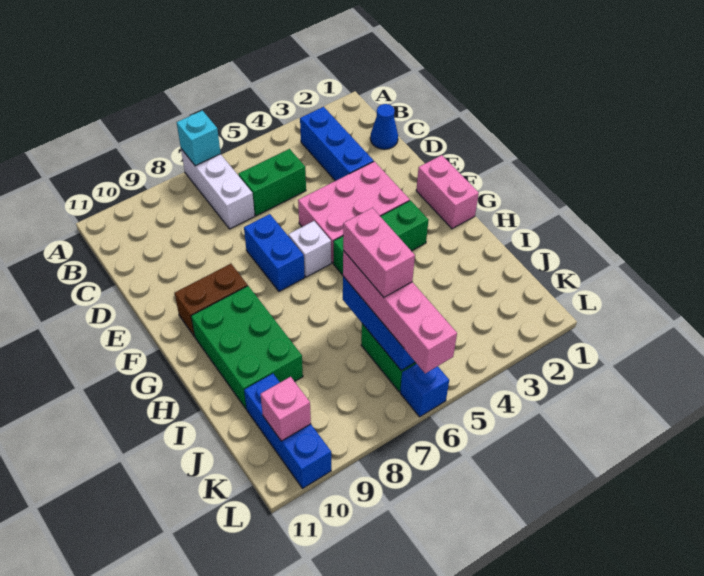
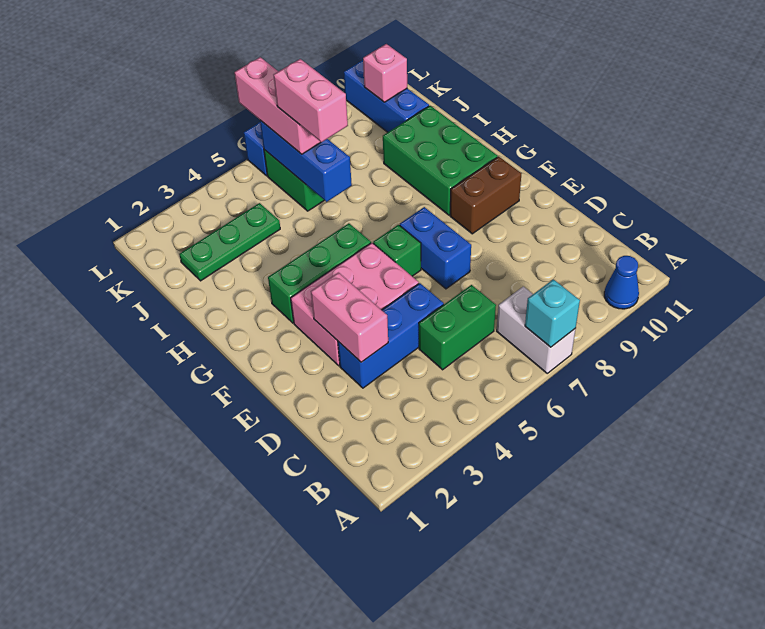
white brick A7:C7 level 1 -> white brick A7:B7 level 1
blue brick B3:D3 level 1 -> blue brick D3:D5 level 1
blue cone C1 level 1 -> blue cone A10 level 1
pink brick F1:G1 level 1 -> pink brick D3:E3 level 2
white brick F6 level 1 -> green brick F6 level 1
pink brick I6:L6 level 3 -> pink brick J6:L6 level 3
none -> green plate J2:J4 level 1

